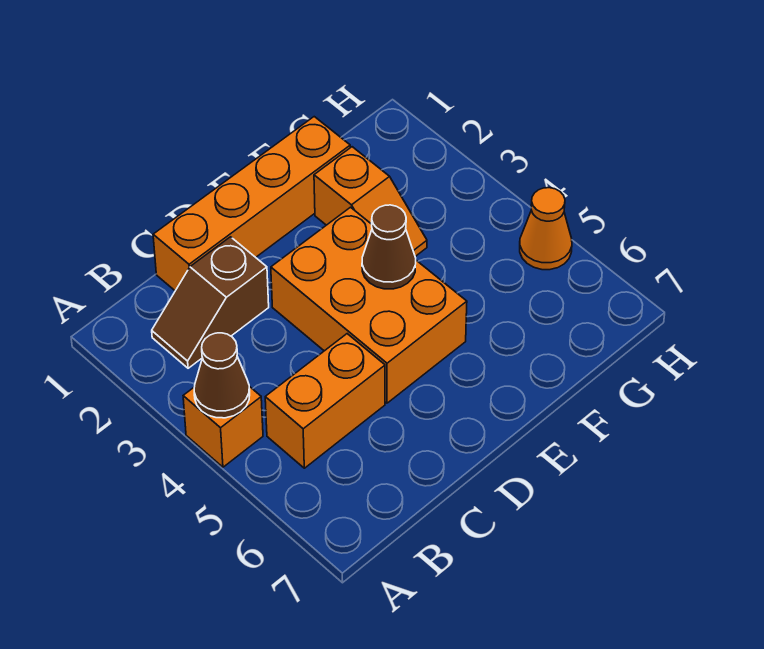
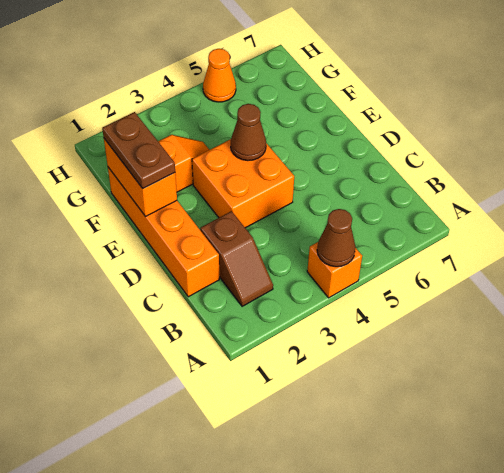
orange brick B5:C5 level 1 -> orange brick E1:F1 level 2
orange brick D3:E5 level 1 -> orange brick D3:E4 level 1
none -> brown plate E1:F1 level 3

